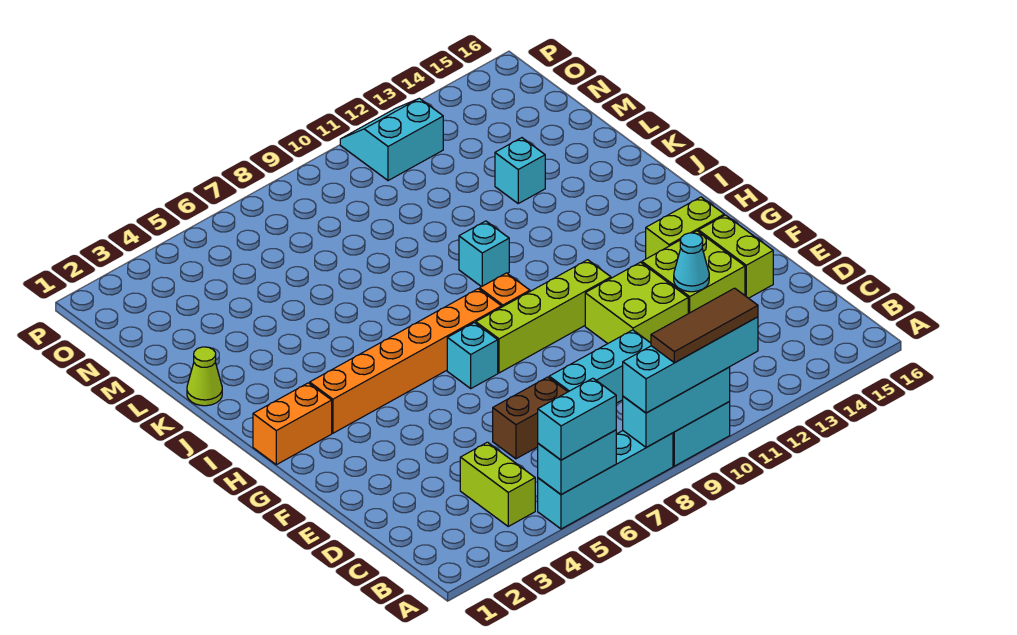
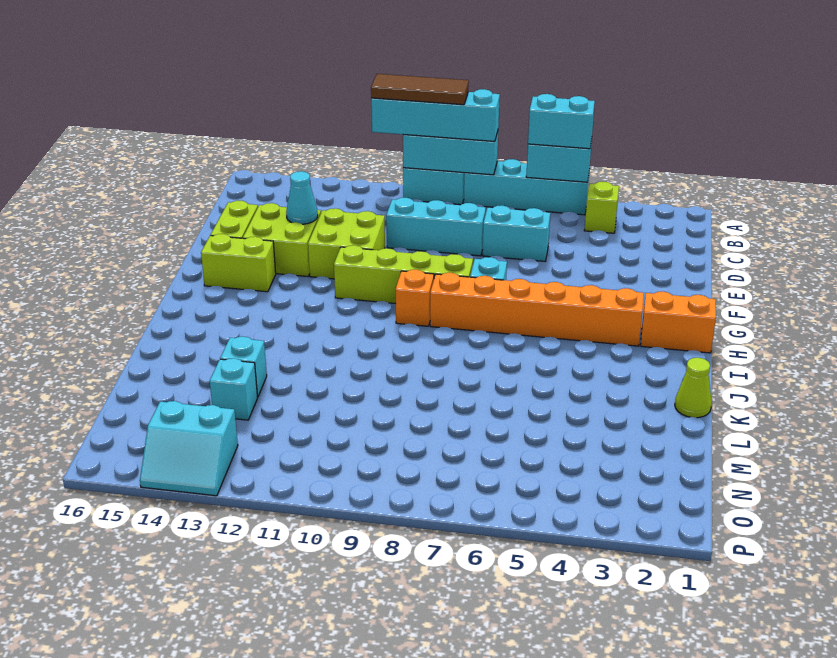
lime brick B4:C4 level 1 -> lime brick B4 level 1
brown brick D6:D7 level 1 -> cyan brick D6:D7 level 1
cyan brick J10 level 1 -> cyan brick M13 level 1
cyan slope O11:P12 level 1 top O -> cyan slope O13:P14 level 1 top O

